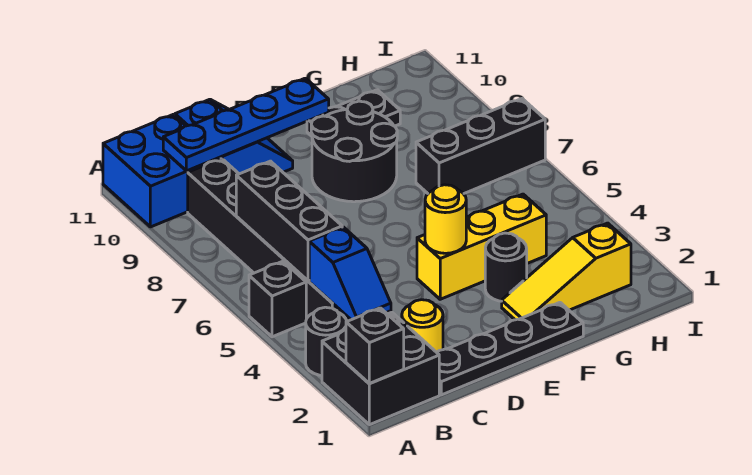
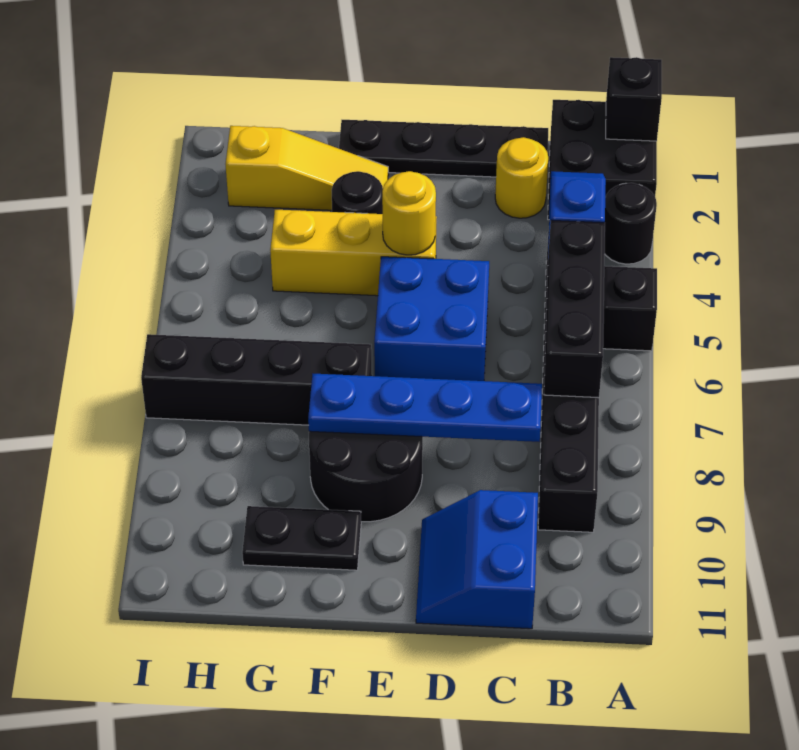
blue brick A10:B11 level 1 -> blue brick D5:E6 level 1
blue plate B10:E10 level 2 -> blue plate C8:F8 level 2
black brick G7:I7 level 1 -> black brick F7:I7 level 1

